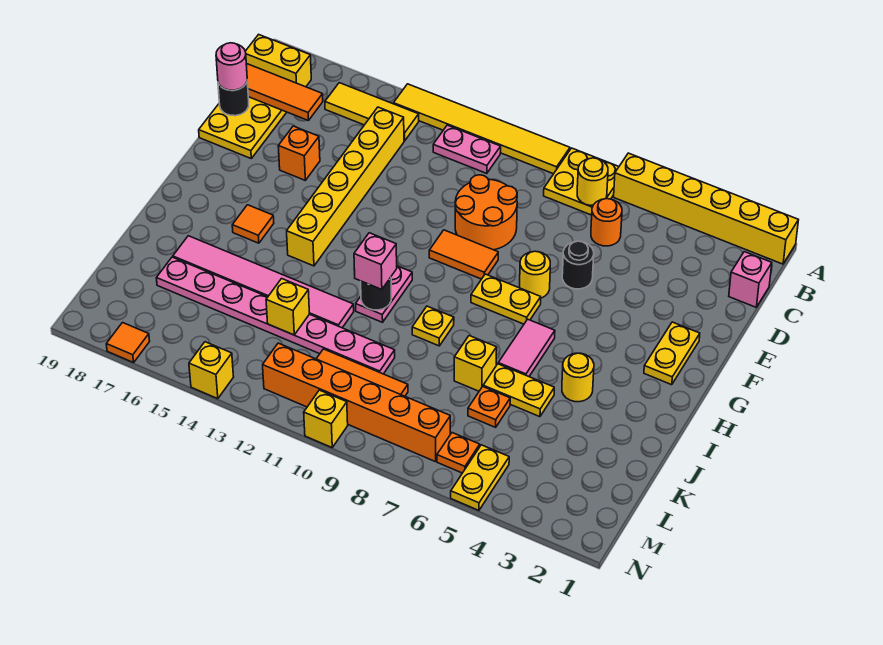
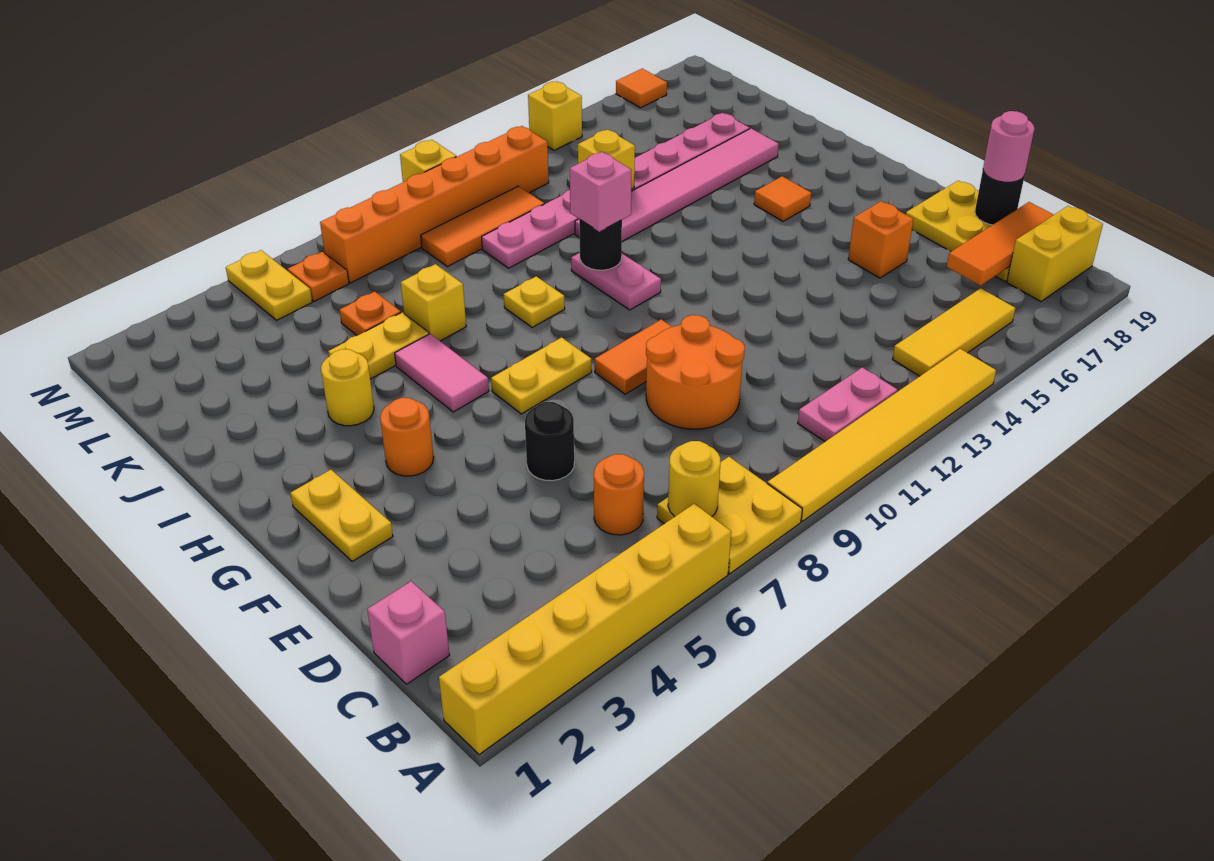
yellow brick C14:H14 level 1 -> none
yellow round brick F7 level 1 -> none
none -> orange round brick G4 level 1

